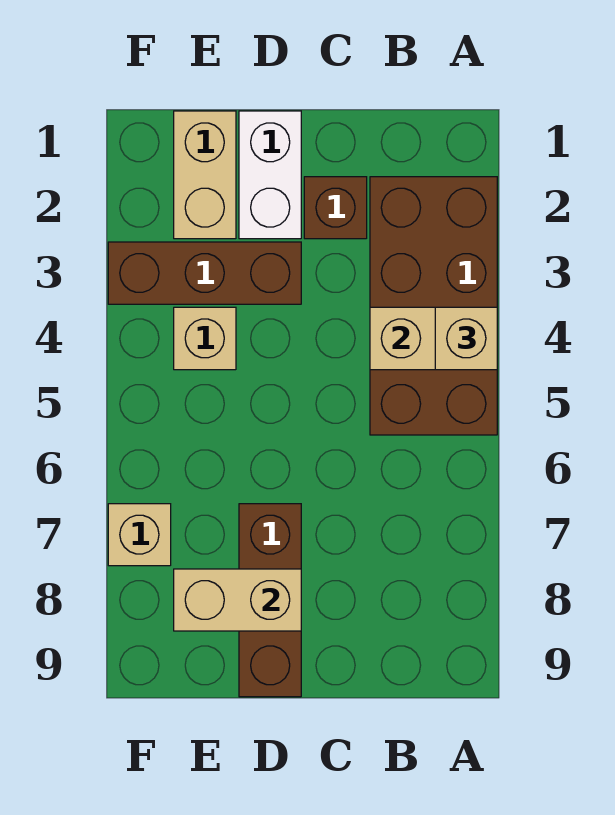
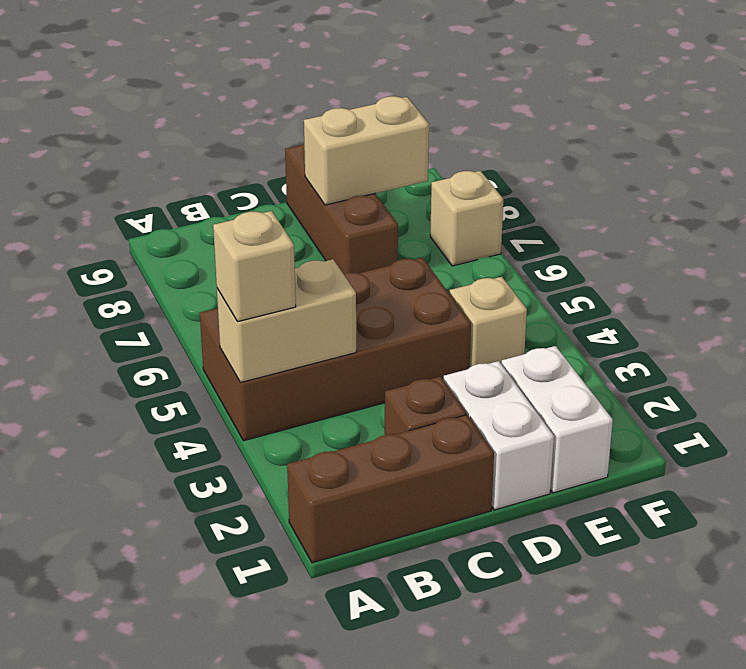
brown brick A2:B5 level 1 -> brown brick A4:D5 level 1
brown brick D3:F3 level 1 -> brown brick A1:C1 level 1
tan brick E1:E2 level 1 -> white brick E1:E2 level 1

